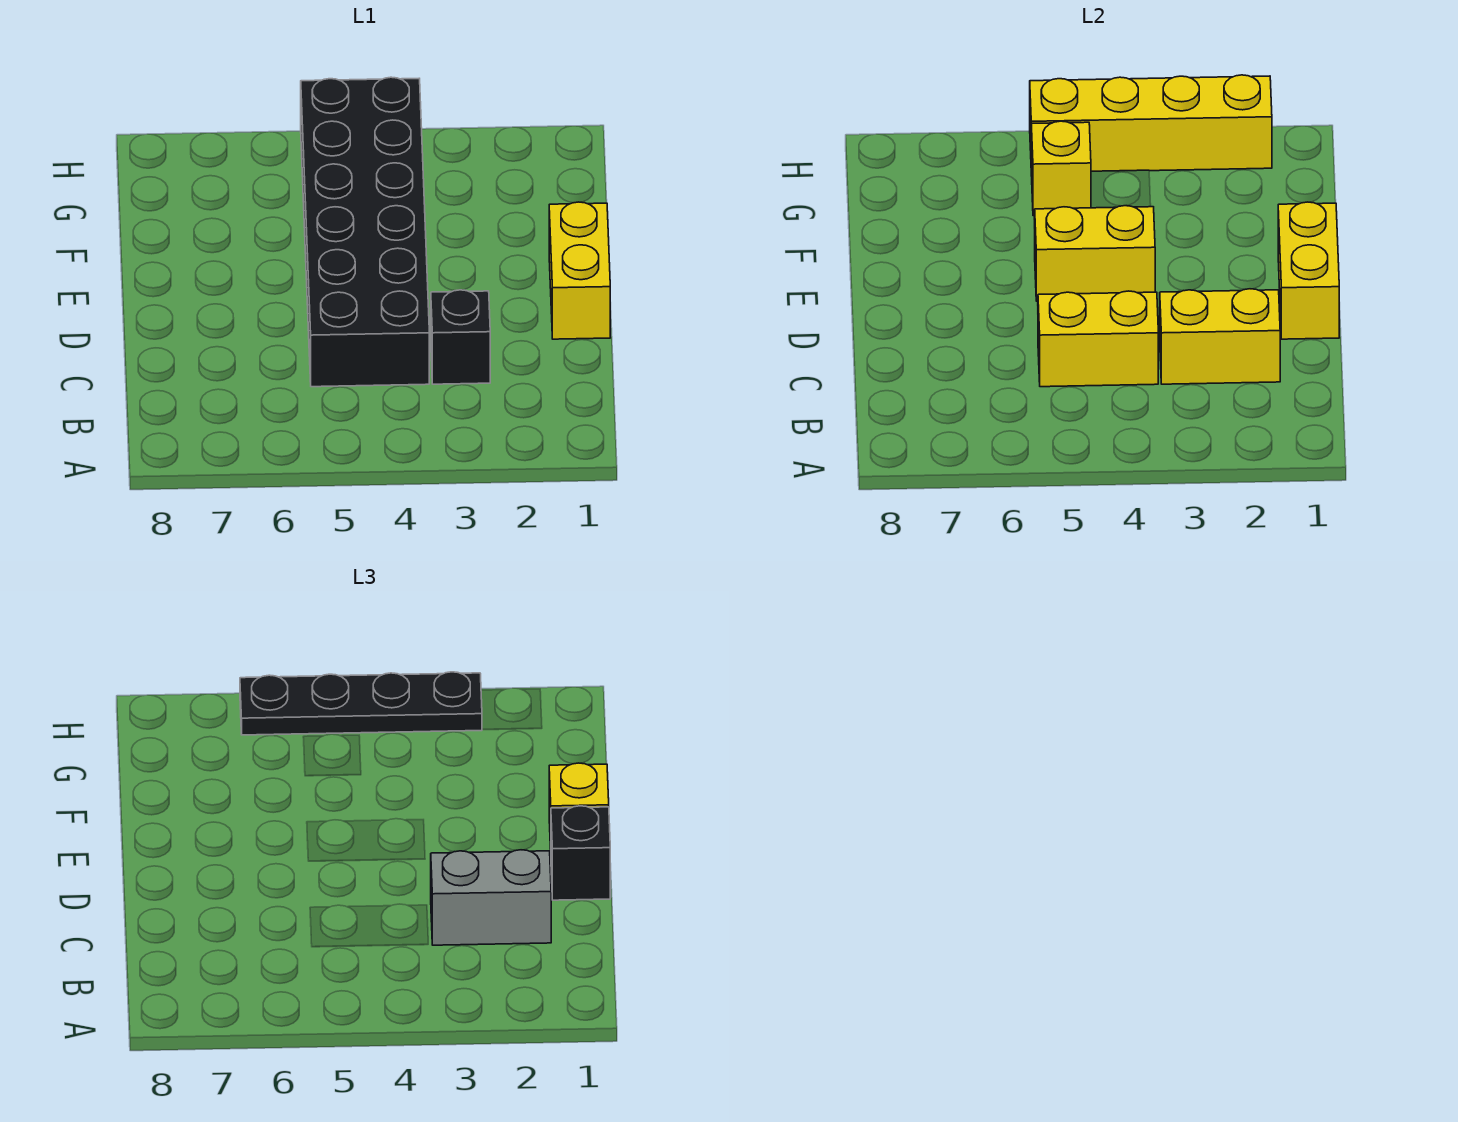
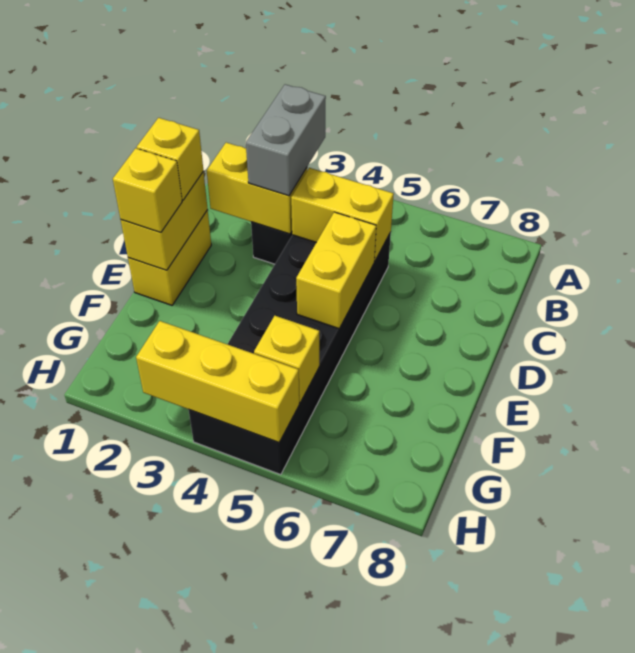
grey brick C2:C3 level 3 -> grey brick B3:C3 level 3
black brick D1 level 3 -> yellow brick D1 level 3
yellow brick E4:E5 level 2 -> yellow brick D5:E5 level 2
yellow brick H2:H5 level 2 -> yellow brick H3:H5 level 2
black plate H3:H6 level 3 -> none

